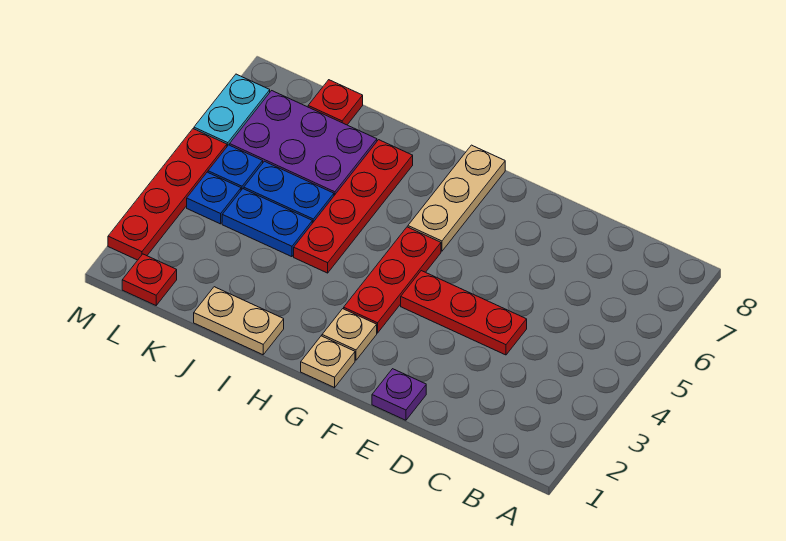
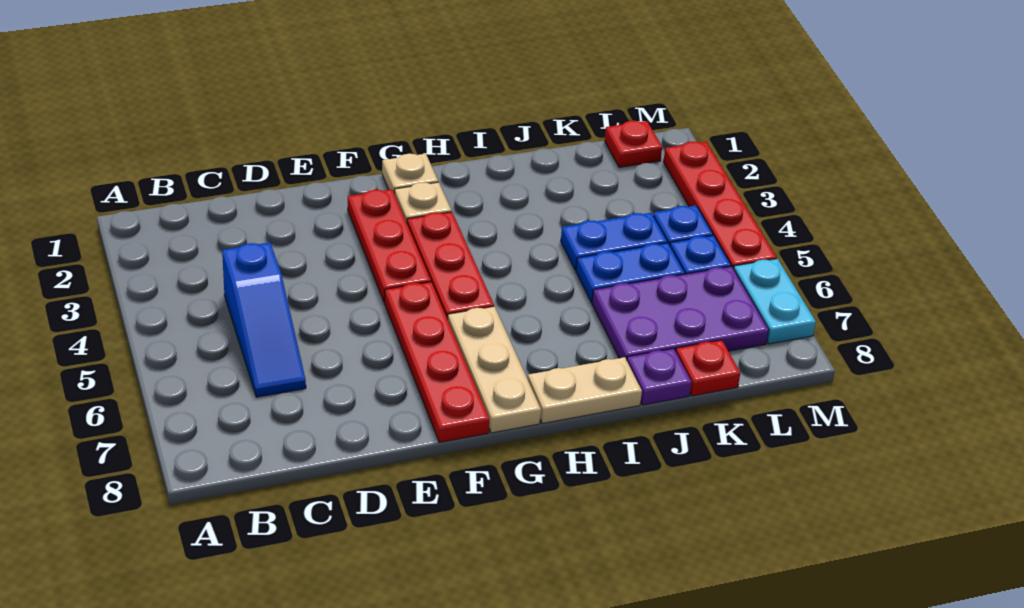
none -> blue slope C4:C6 level 1 top 4
red plate D4:F4 level 1 -> red plate F2:F4 level 1
purple plate E1 level 1 -> purple plate J8 level 1
tan plate I1:J1 level 1 -> tan plate H8:I8 level 1
red plate I4:I7 level 1 -> red plate F5:F8 level 1

